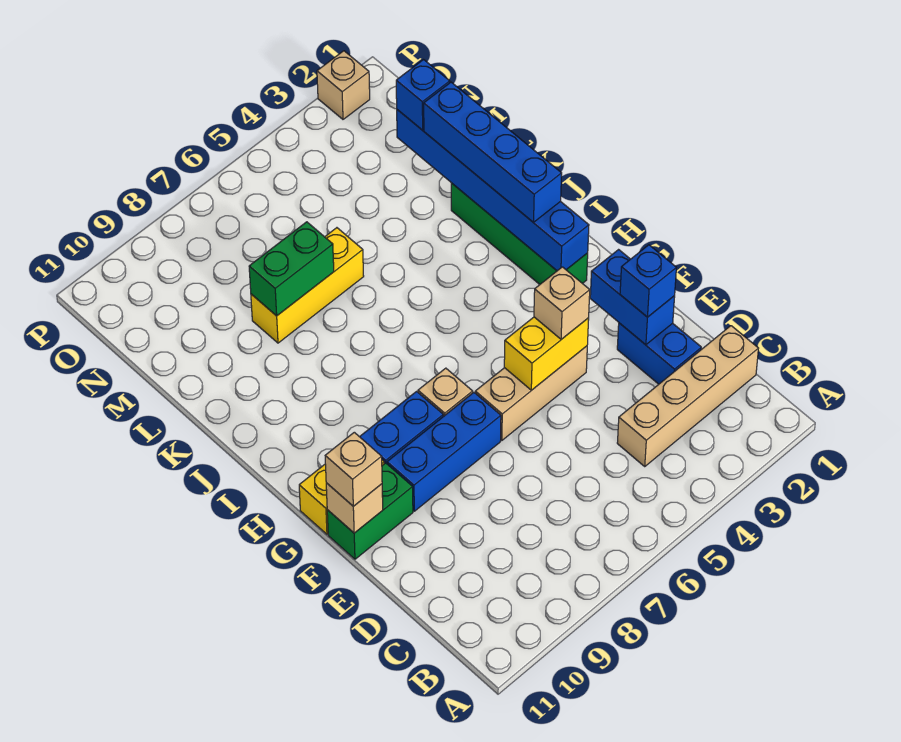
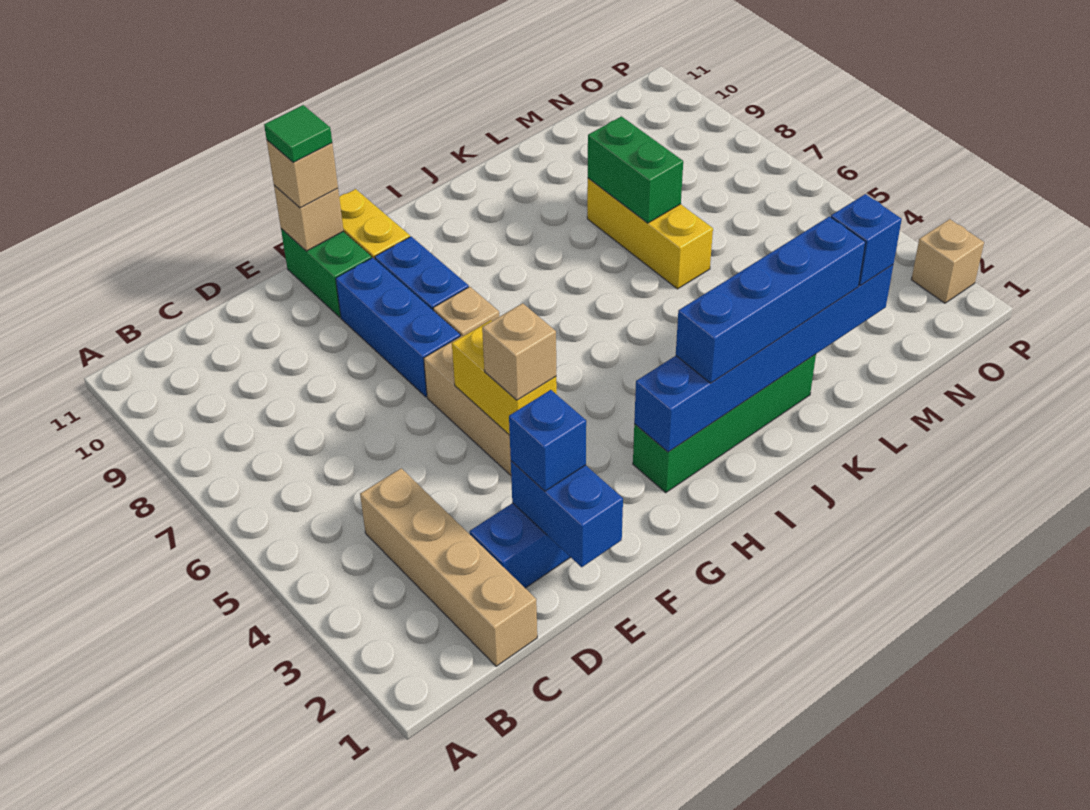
blue brick E2:F2 level 2 -> blue brick E1:E2 level 2
none -> green tile F11 level 4

